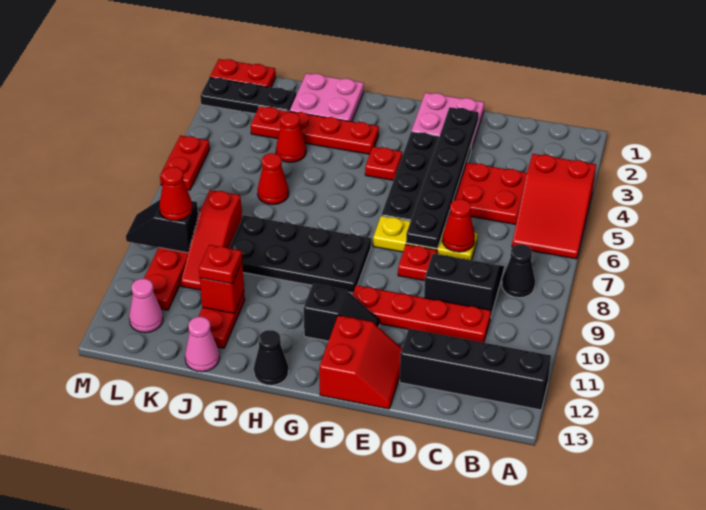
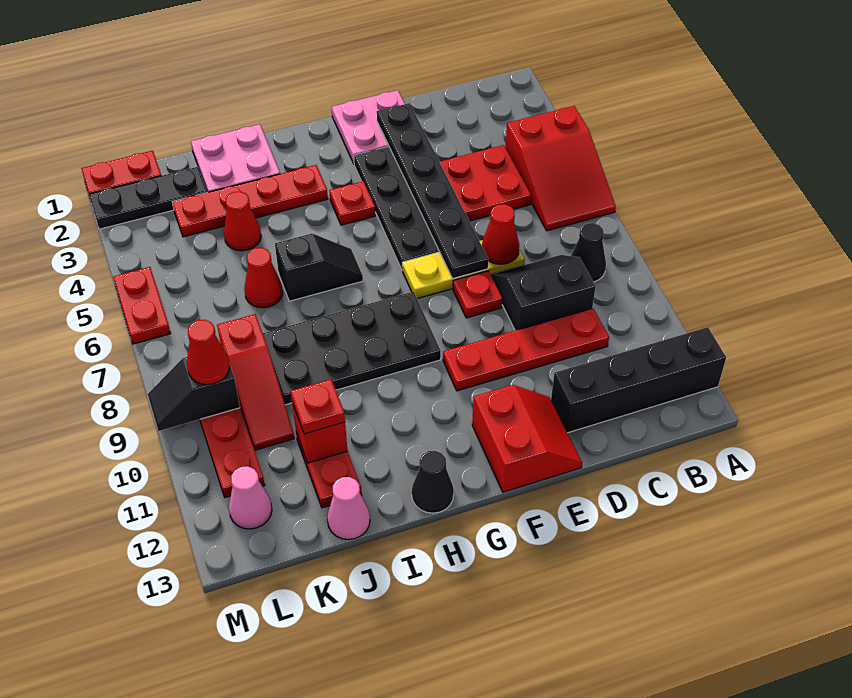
black slope F11:G11 level 1 top G -> black slope H6:I6 level 1 top I

